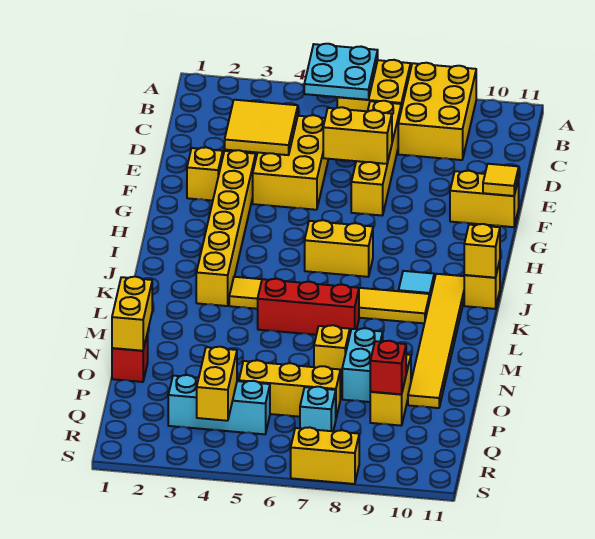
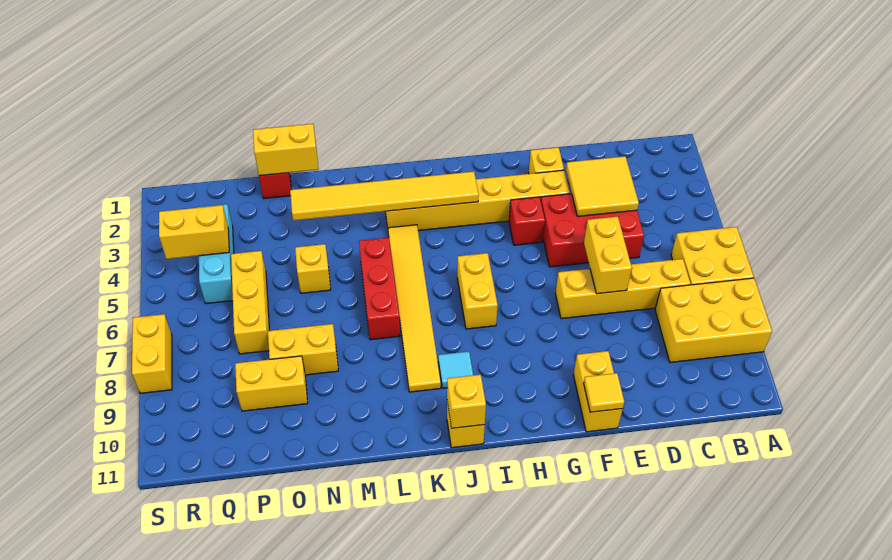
cyan plate A5:B6 level 2 -> none
yellow brick D4:F5 level 1 -> red brick D4:F5 level 1
yellow tile J10:O10 level 1 -> yellow tile I3:N3 level 2
yellow brick N7 level 1 -> yellow brick N5 level 1
cyan brick N8:O8 level 1 -> yellow brick N8:O8 level 1
red brick P9 level 2 -> red brick G4 level 1
cyan brick Q7 level 1 -> none

